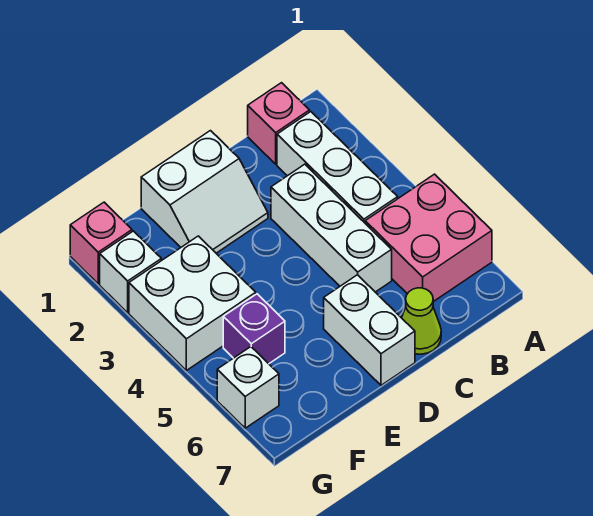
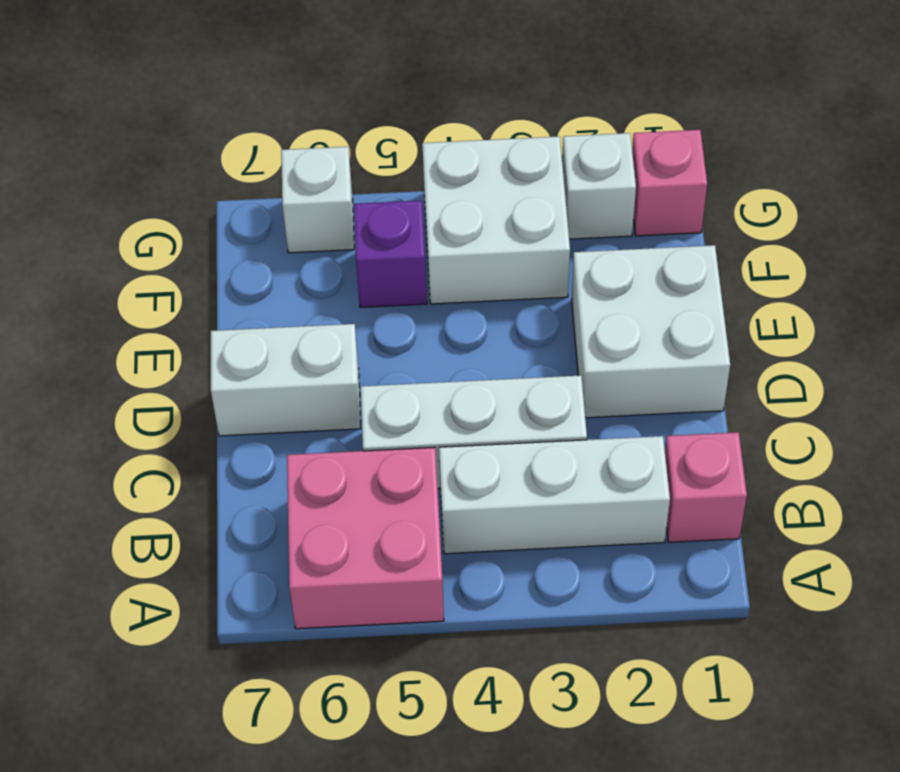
lime cone C7 level 1 -> none
white slope D1:E2 level 1 top 1 -> white brick D1:E2 level 1

